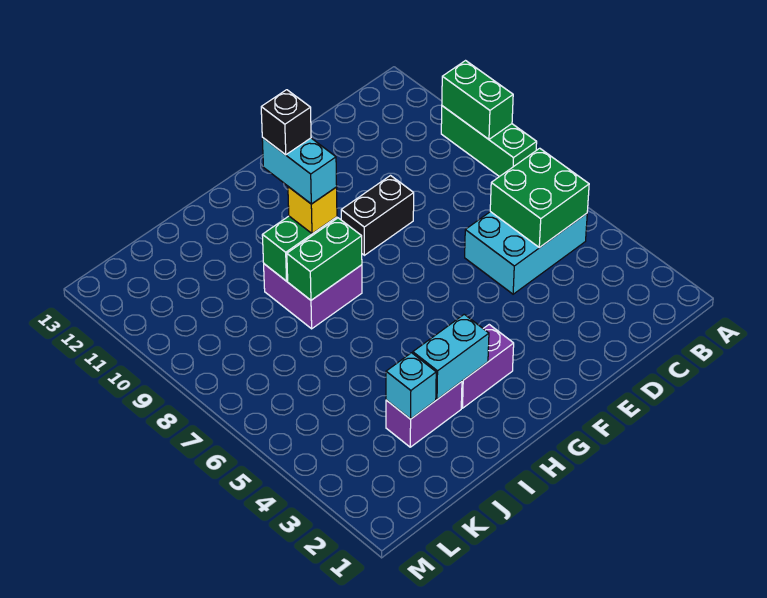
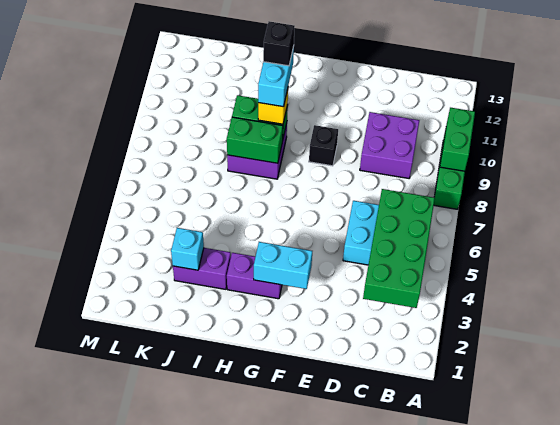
green brick B5:C6 level 2 -> green brick B3:C6 level 2
none -> purple brick C9:D10 level 1
black brick E9:F9 level 1 -> black brick F9 level 1
cyan brick H3:I3 level 2 -> cyan brick F3:G3 level 2

